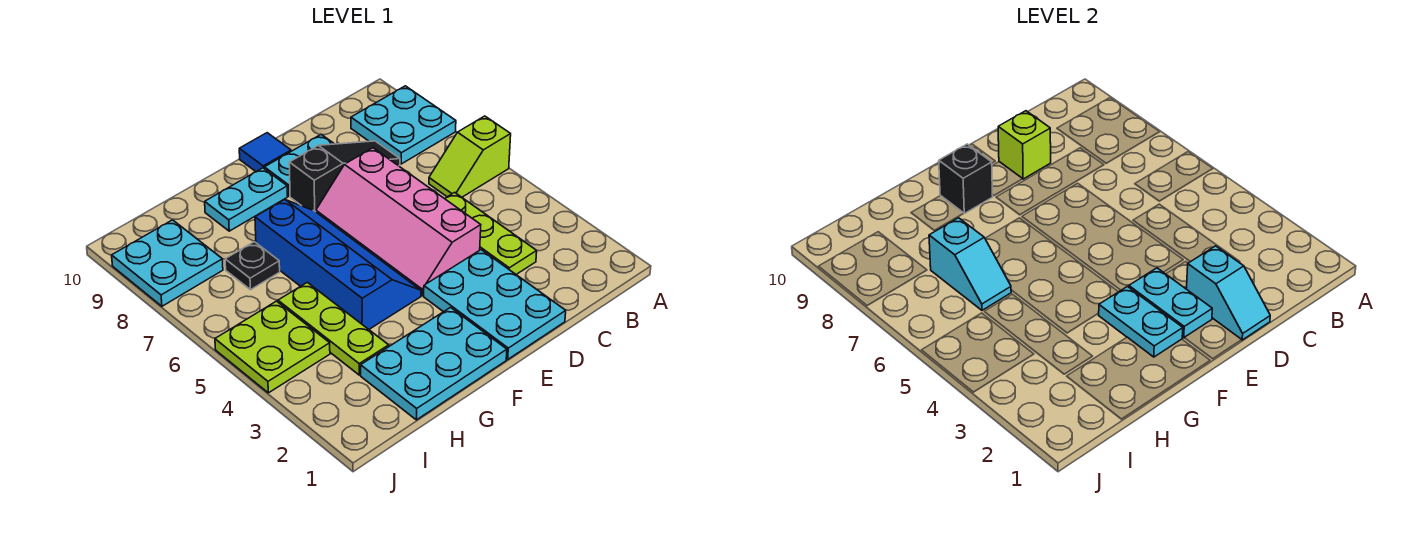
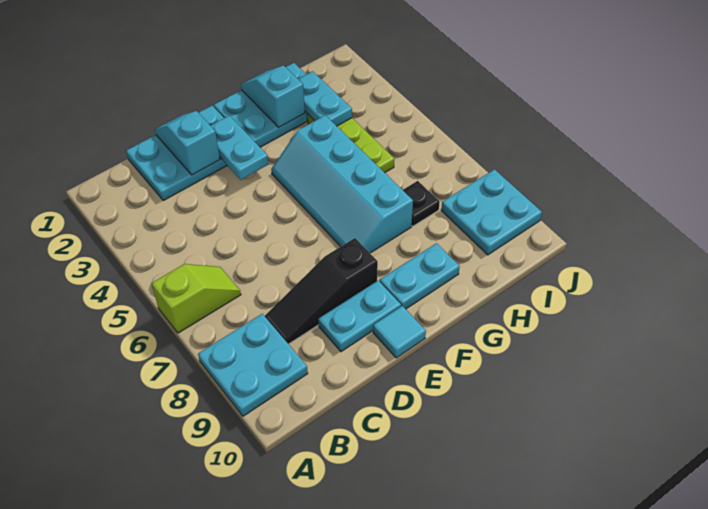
lime plate C3:C5 level 1 -> none
cyan plate D1:E3 level 1 -> cyan plate C1:E2 level 1
pink slope D4:E7 level 1 top D -> none
lime brick D9 level 2 -> none
blue tile E10 level 1 -> cyan tile E10 level 1
cyan plate F2:F3 level 2 -> cyan plate H2:H3 level 2
blue slope F4:G7 level 1 top G -> cyan slope F4:G7 level 1 top G
black brick F9 level 2 -> none
cyan slope H6:H7 level 2 top 7 -> cyan slope G1:G2 level 2 top 2
lime plate I4:J5 level 1 -> none

